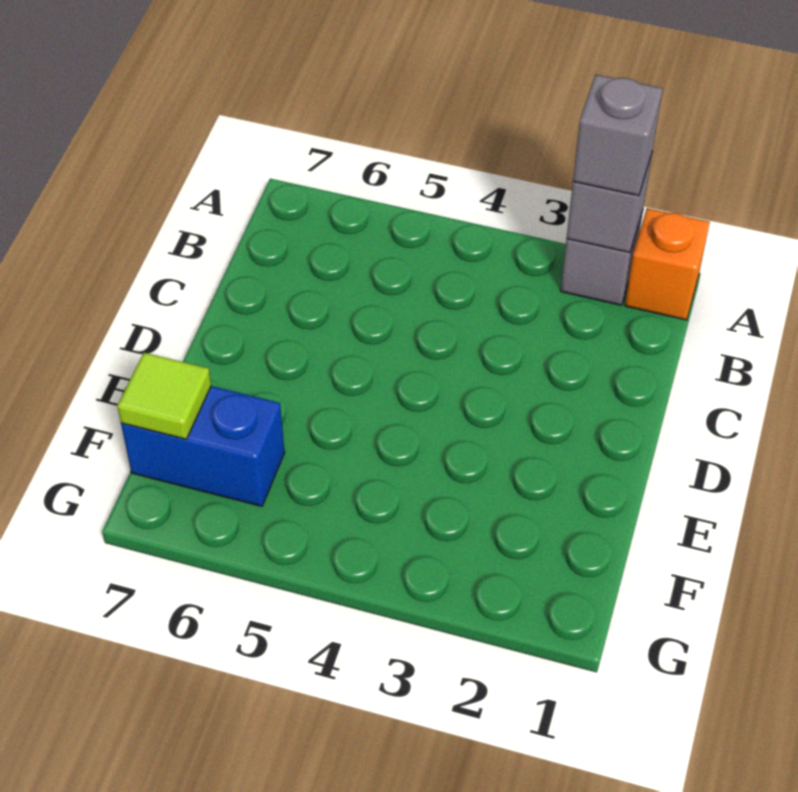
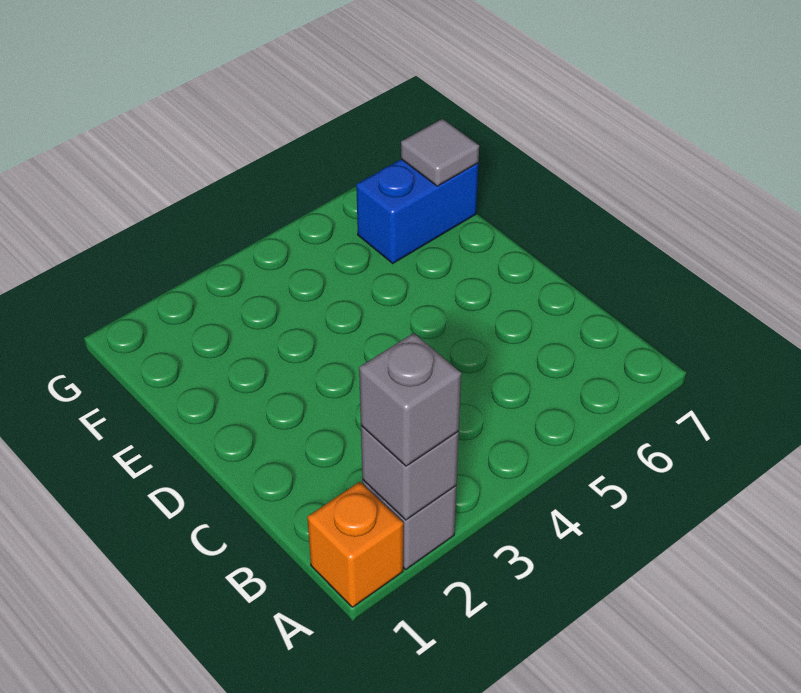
lime tile F7 level 2 -> grey tile F7 level 2

